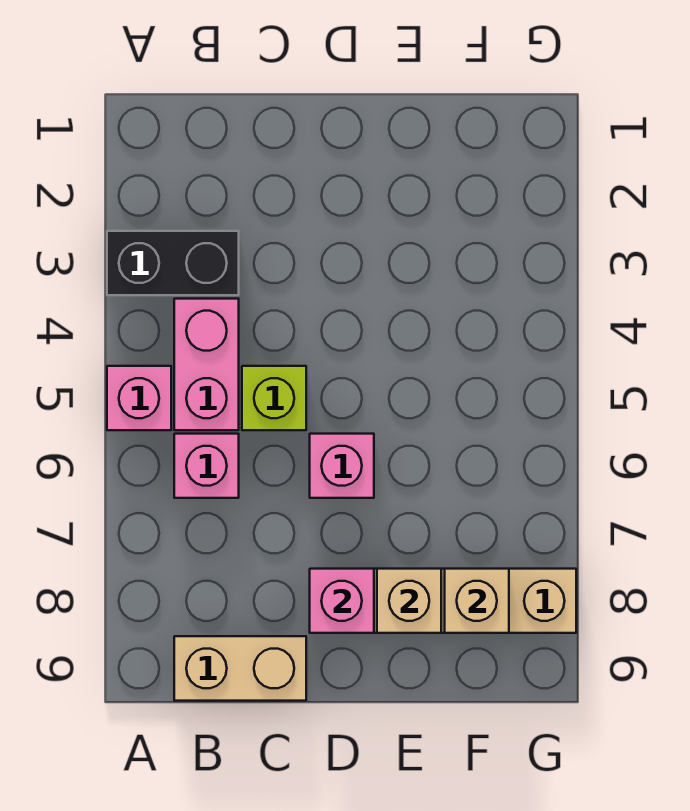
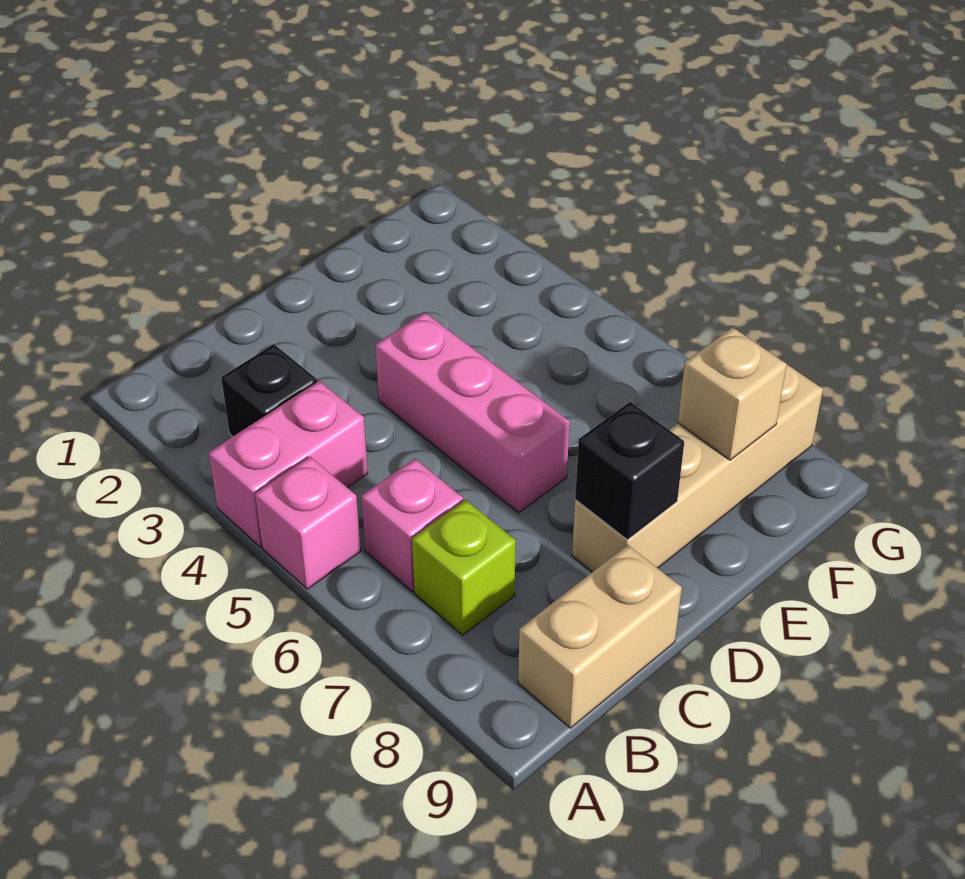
black brick A3:B3 level 1 -> black brick B3 level 1
pink brick B4:B5 level 1 -> pink brick A4:B4 level 1
lime brick C5 level 1 -> lime brick B7 level 1
pink brick D6 level 1 -> pink brick D4:D6 level 1
pink brick D8 level 2 -> black brick D8 level 2
tan brick E8 level 2 -> none

